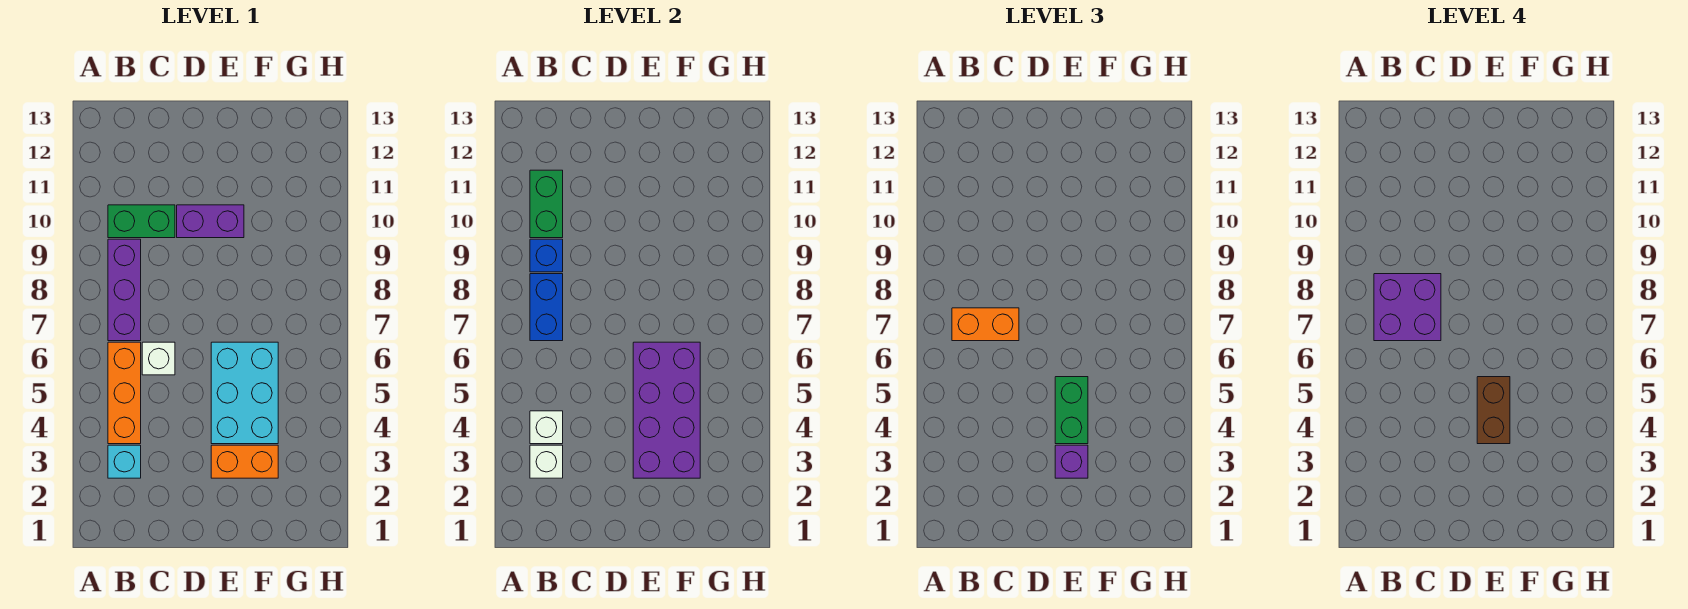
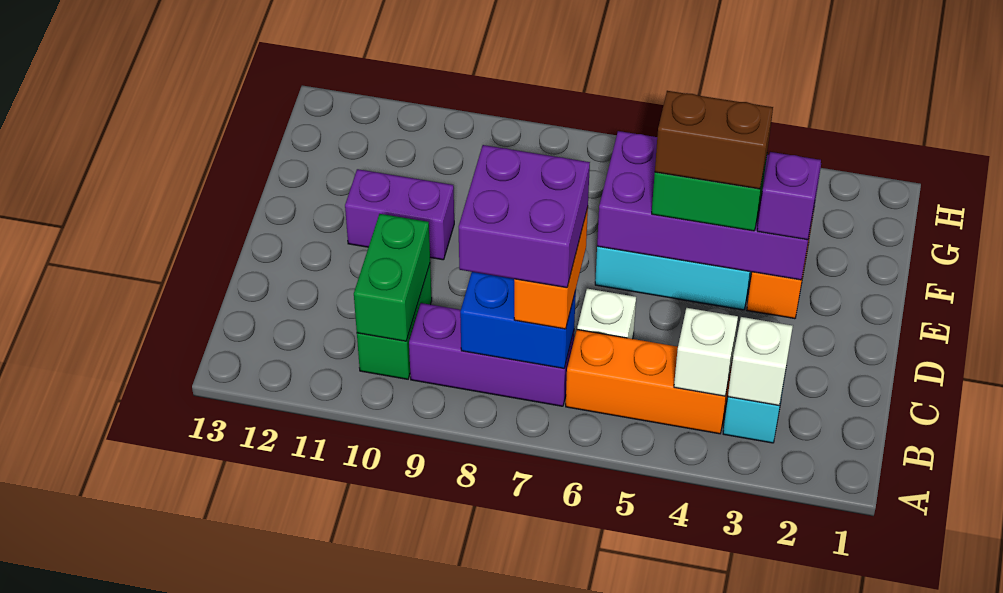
blue brick B9 level 2 -> none
green brick B10:B11 level 2 -> green brick B10:C10 level 2
purple brick D10:E10 level 1 -> purple brick E10:E11 level 1

